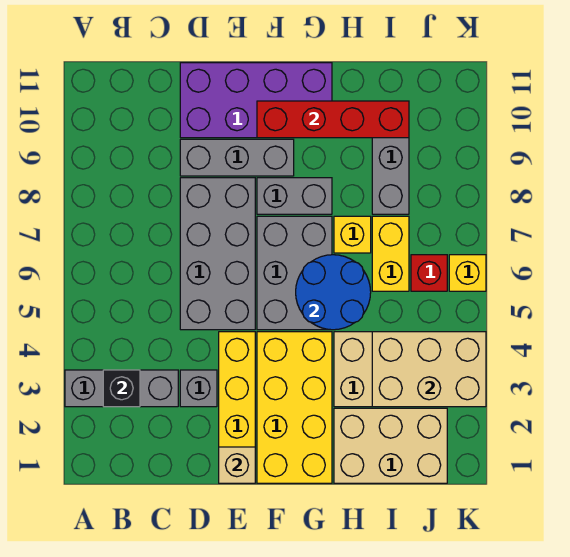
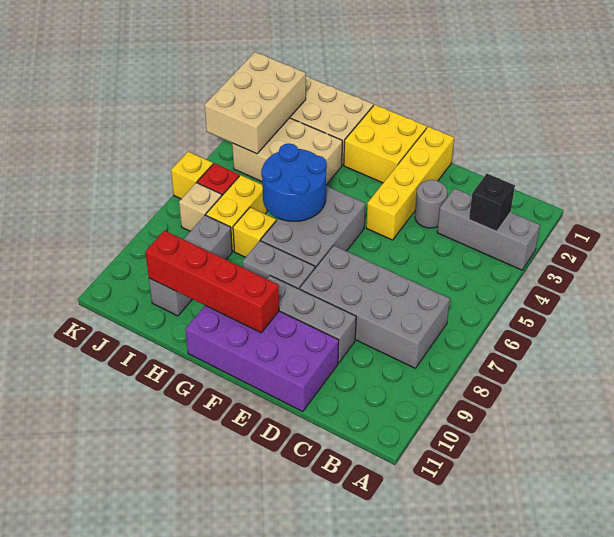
grey brick D3 level 1 -> grey round brick D3 level 1
grey brick D5:E8 level 1 -> grey brick B7:E8 level 1
tan brick E1 level 2 -> tan brick J7 level 1
yellow brick F1:G4 level 1 -> yellow brick F1:G2 level 1
tan brick I3:K4 level 2 -> tan brick J2:K4 level 2

